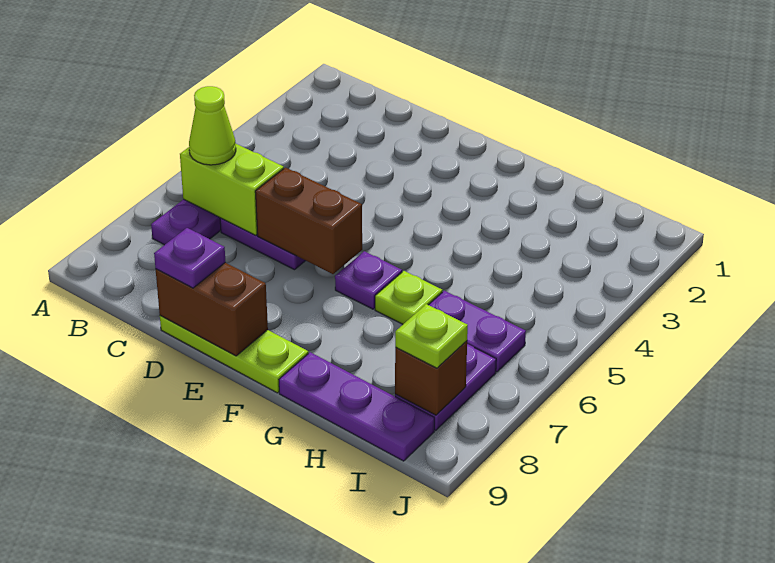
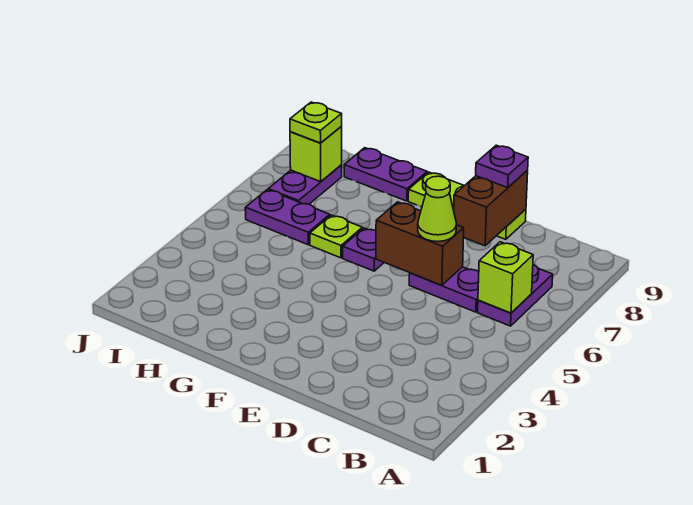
lime brick B6:C6 level 2 -> lime brick B6 level 2
lime cone B6 level 3 -> lime cone D6 level 3
brown brick D9:E9 level 2 -> brown brick D8:D9 level 2
purple plate G9:I9 level 1 -> purple plate G9:H9 level 1
brown brick I8 level 2 -> lime brick I8 level 2

